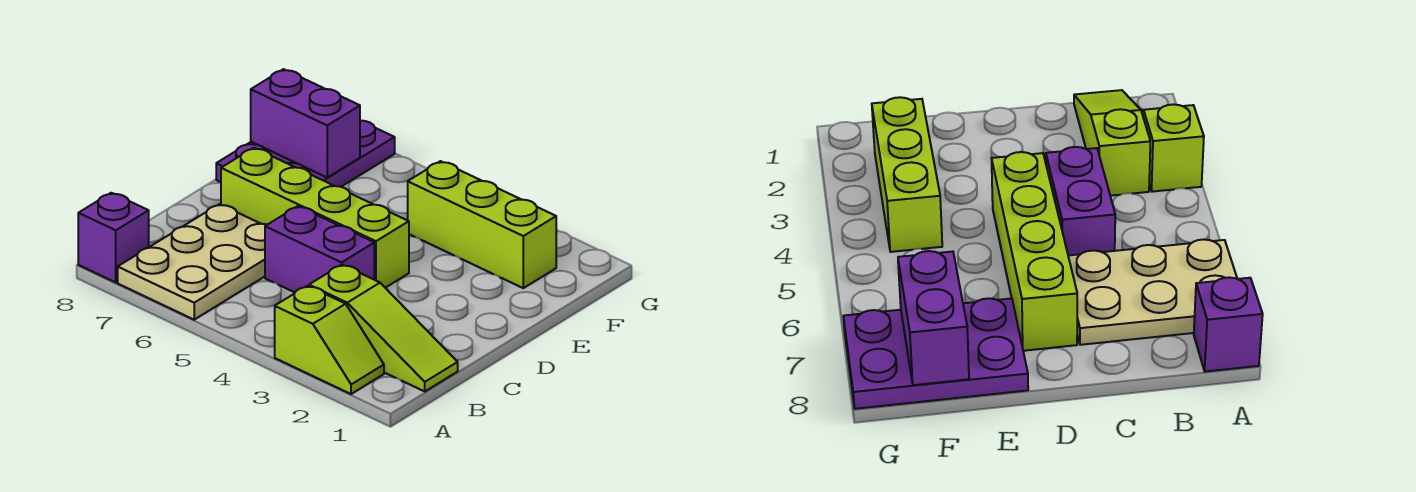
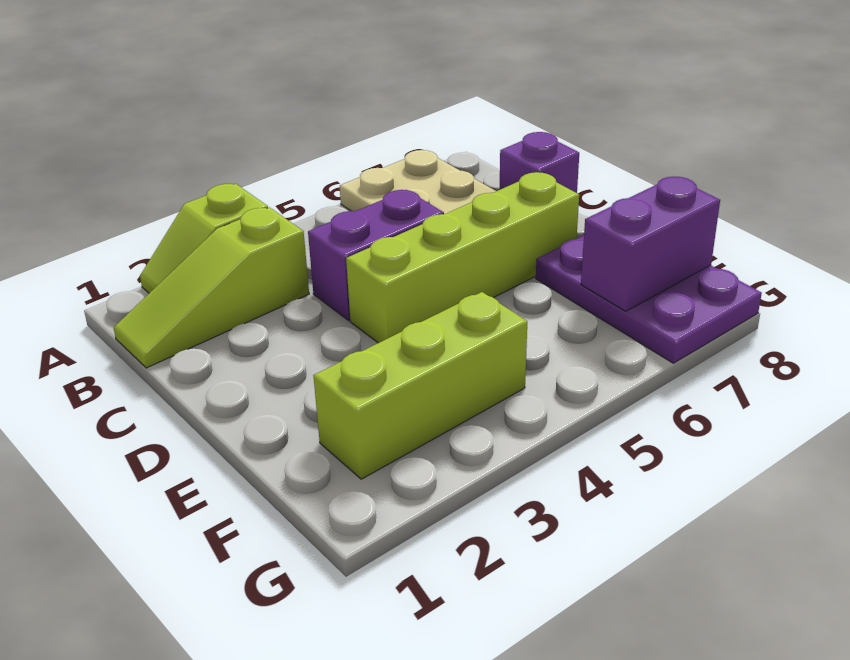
purple brick A8 level 1 -> purple brick C8 level 1

